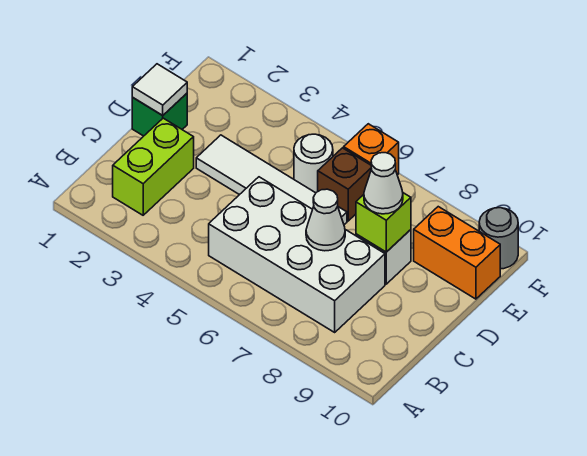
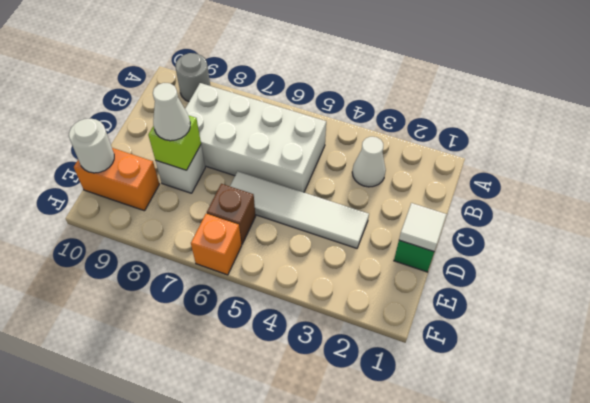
lime brick B2:C2 level 1 -> none
white cone C7 level 2 -> white cone B3 level 1
white round brick E5 level 1 -> white round brick E10 level 2
grey round brick F10 level 1 -> grey round brick A9 level 1

